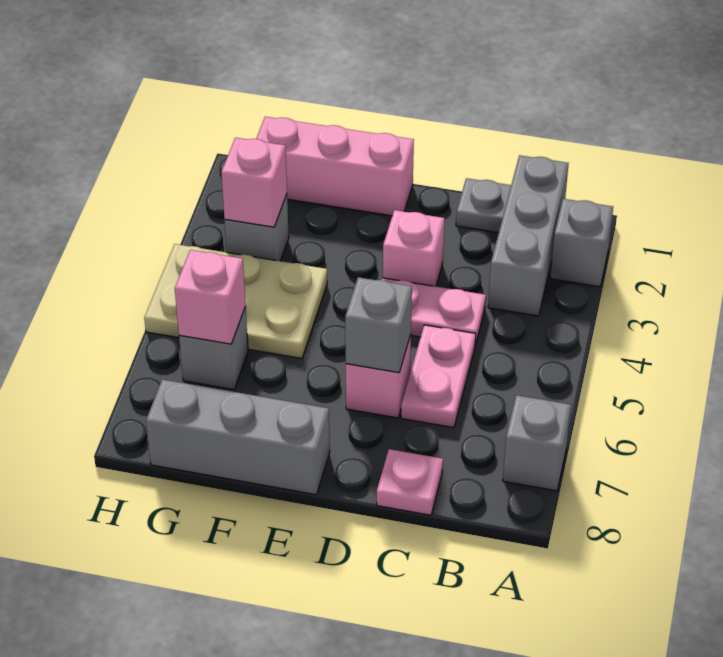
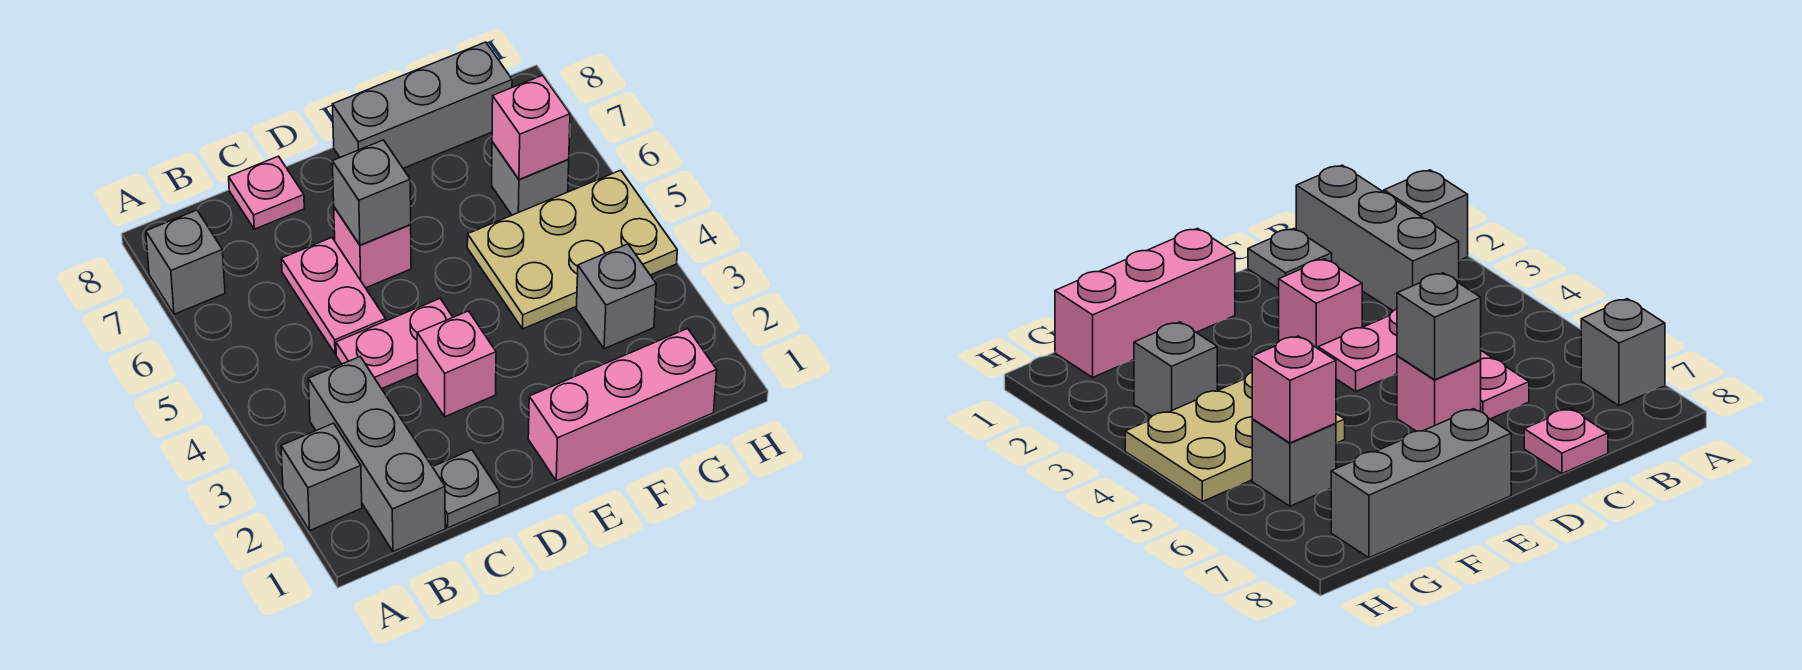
pink brick G3 level 2 -> none

